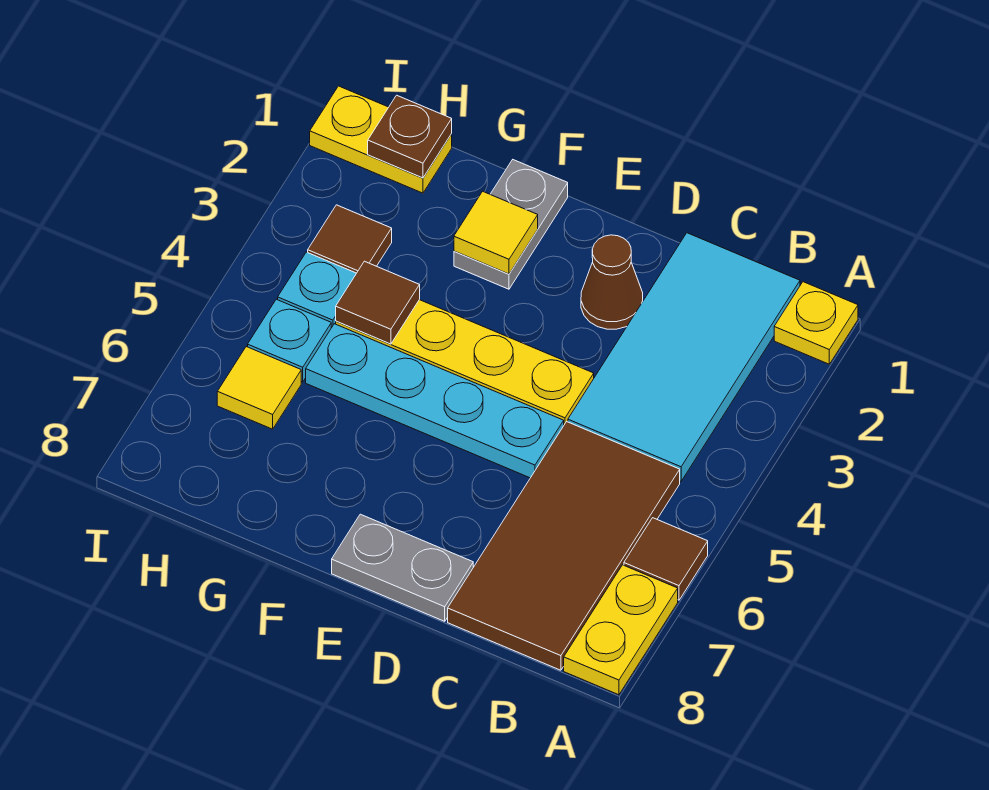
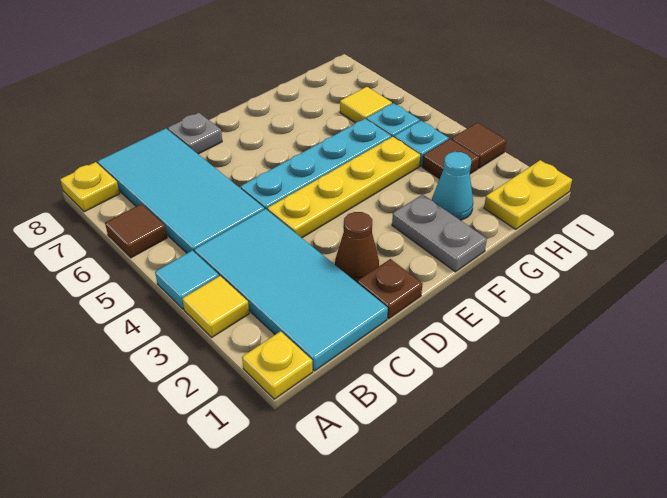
none -> cyan tile A4 level 1
yellow plate A7:A8 level 1 -> yellow plate A8 level 1
brown tile B5:C8 level 1 -> cyan tile B5:C8 level 1
grey plate D8:E8 level 1 -> grey plate D8 level 1
yellow tile F2 level 2 -> yellow tile A3 level 1
none -> cyan cone G2 level 1
brown tile G4 level 2 -> brown tile I3 level 1
brown plate H1 level 2 -> brown plate D1 level 1

